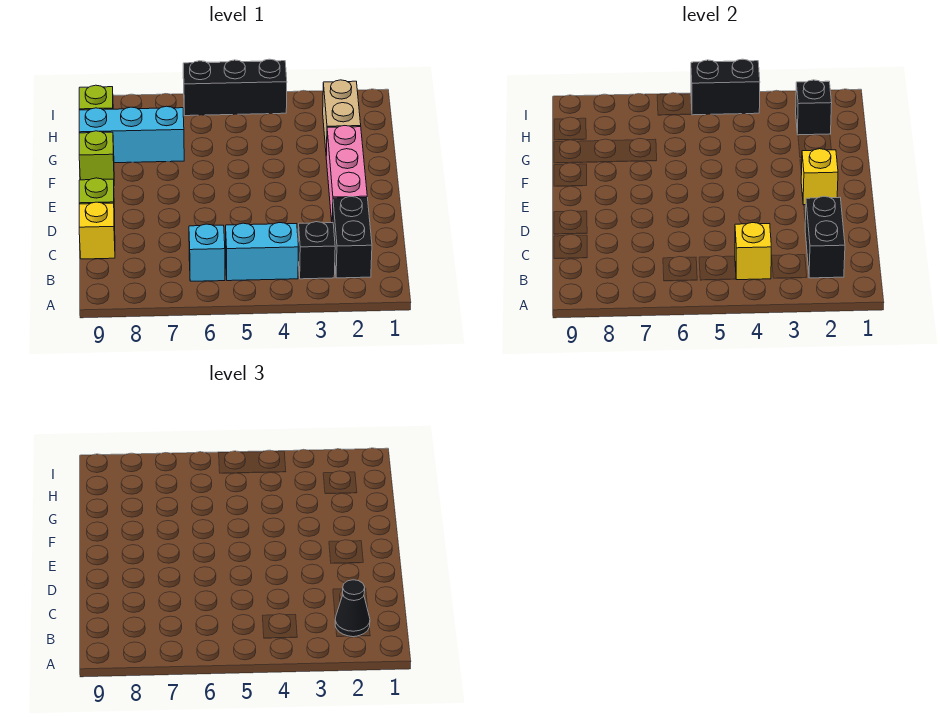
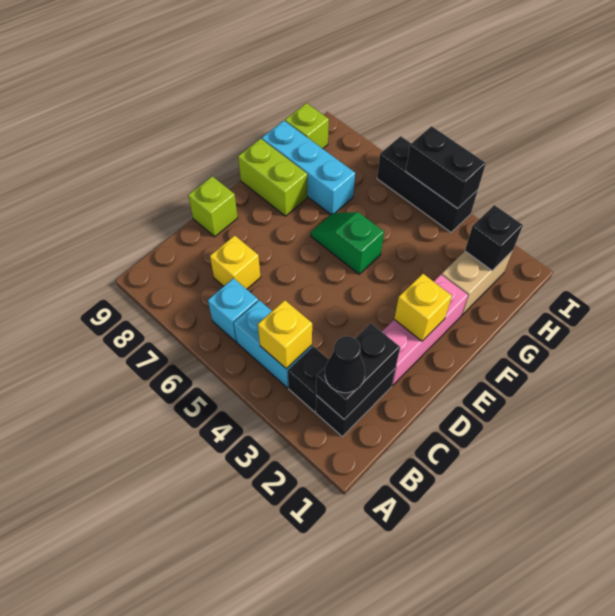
yellow brick C9 level 1 -> yellow brick C7 level 1
none -> green slope F5:F6 level 1 top 5
lime brick F9 level 1 -> lime brick F8:F9 level 1

